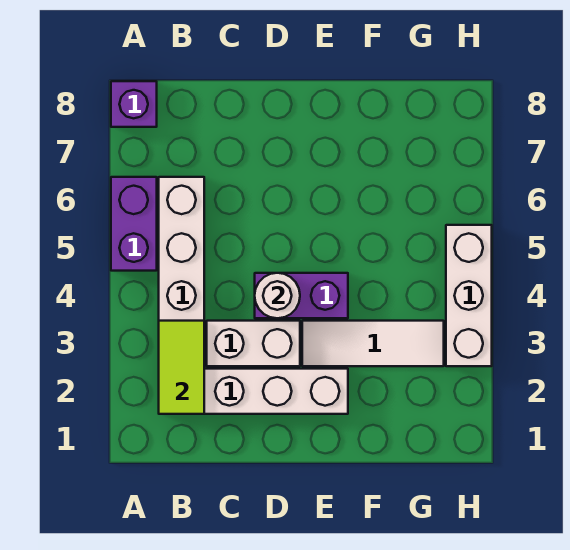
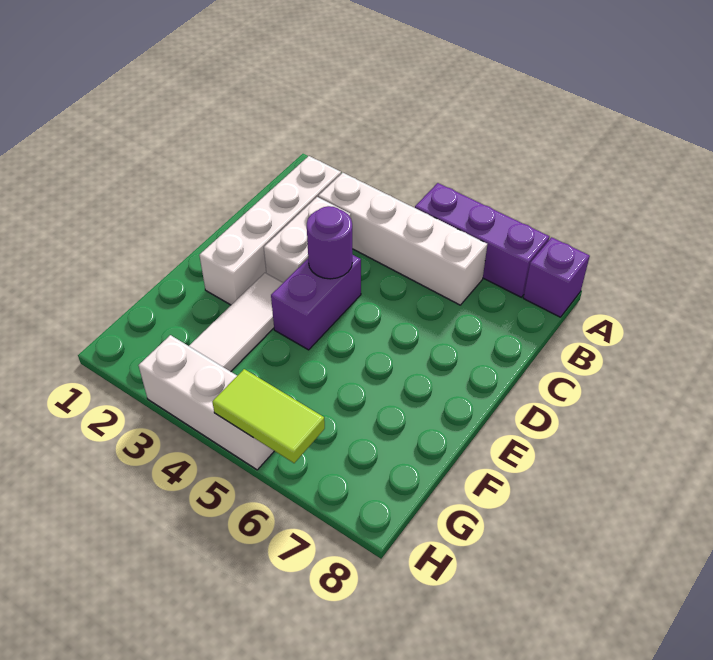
purple brick A5:A6 level 1 -> purple brick A5:A7 level 1
lime tile B2:B3 level 2 -> lime tile H5:H6 level 2
white round brick D4 level 2 -> purple round brick D4 level 2

